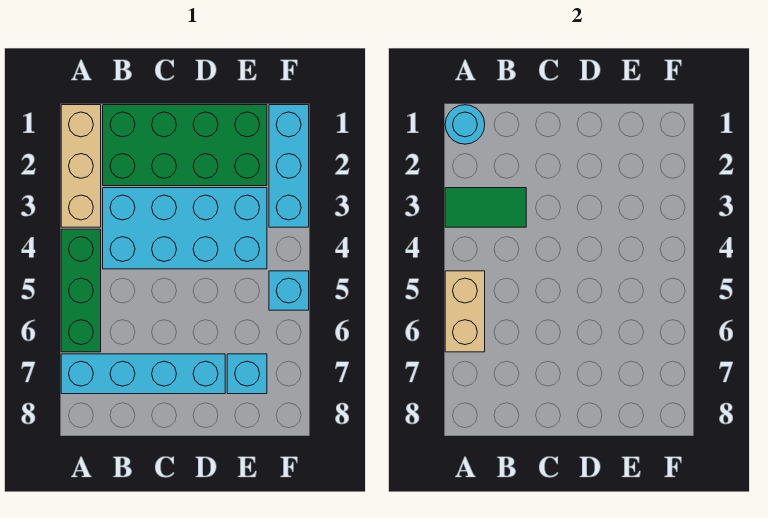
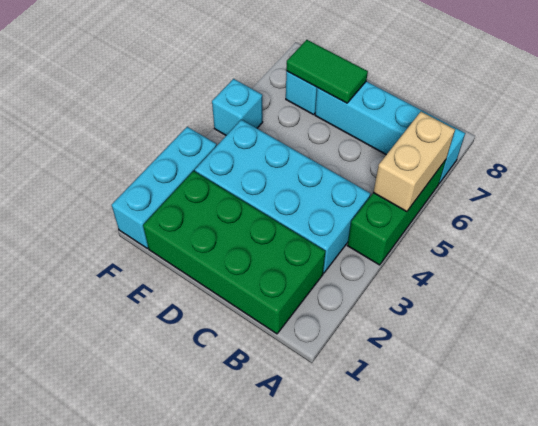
tan brick A1:A3 level 1 -> none
cyan round brick A1 level 2 -> none
green tile A3:B3 level 2 -> green tile D7:E7 level 2

